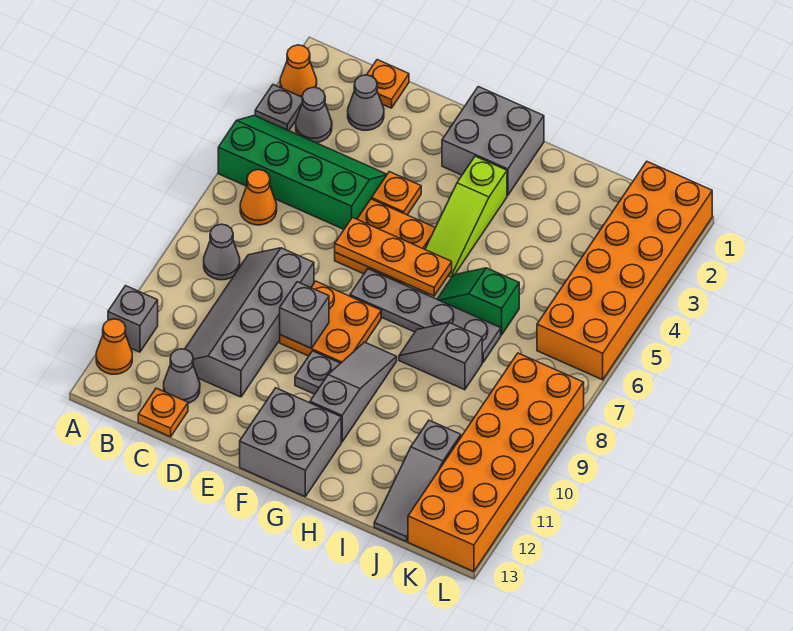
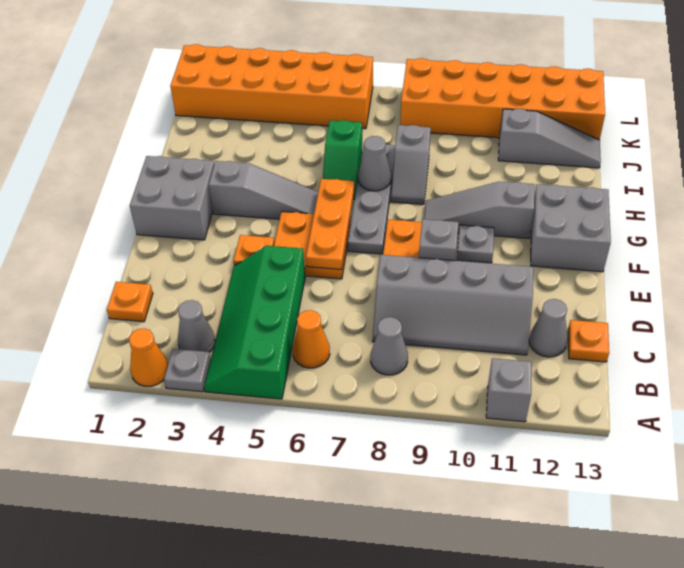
orange cone A12 level 1 -> none
grey cone C2 level 1 -> grey cone H7 level 2
lime slope G3:G5 level 1 top 3 -> grey slope G3:G5 level 1 top 3

